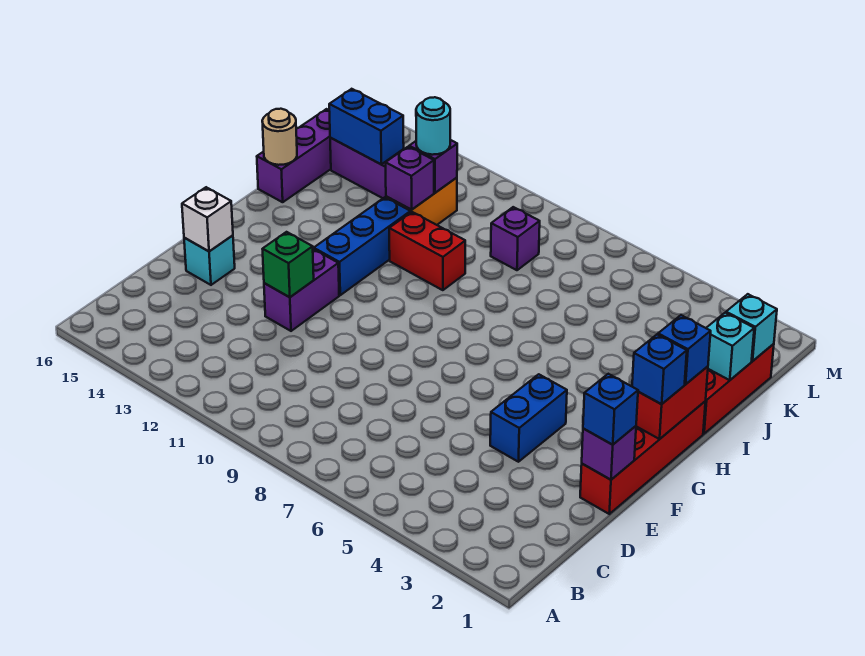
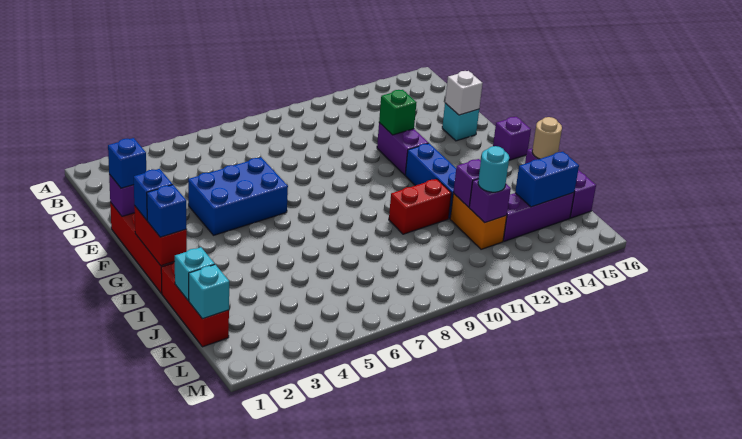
blue brick E4:F4 level 1 -> blue brick E4:F6 level 1
purple brick K9 level 1 -> purple brick G16 level 1

